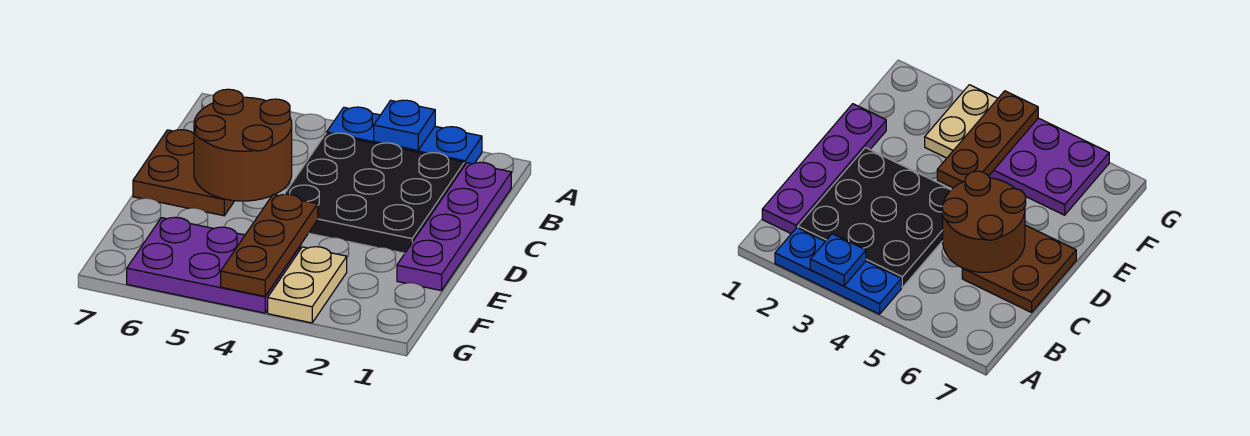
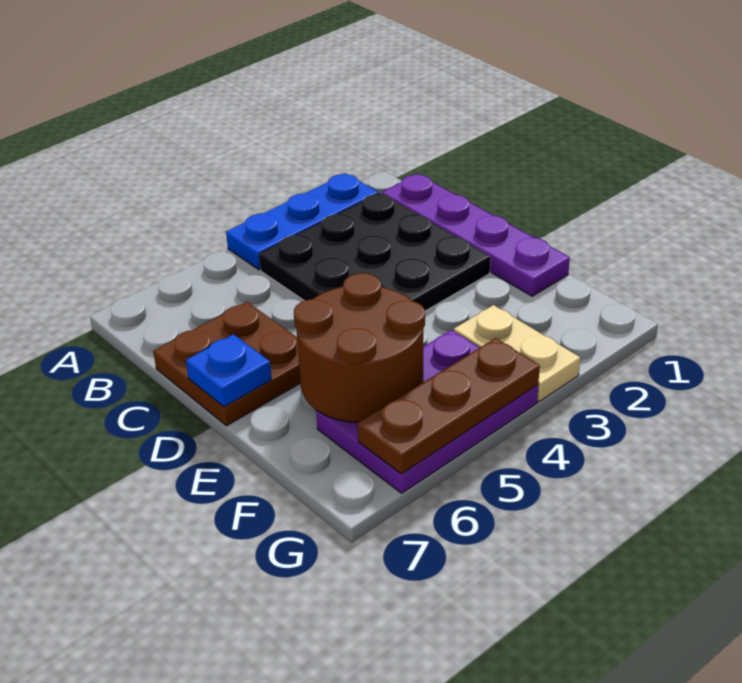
blue plate A3 level 2 -> blue plate D7 level 2
brown round brick C5:D6 level 2 -> brown round brick E5:F6 level 2
brown plate E4:G4 level 2 -> brown plate G4:G6 level 2

